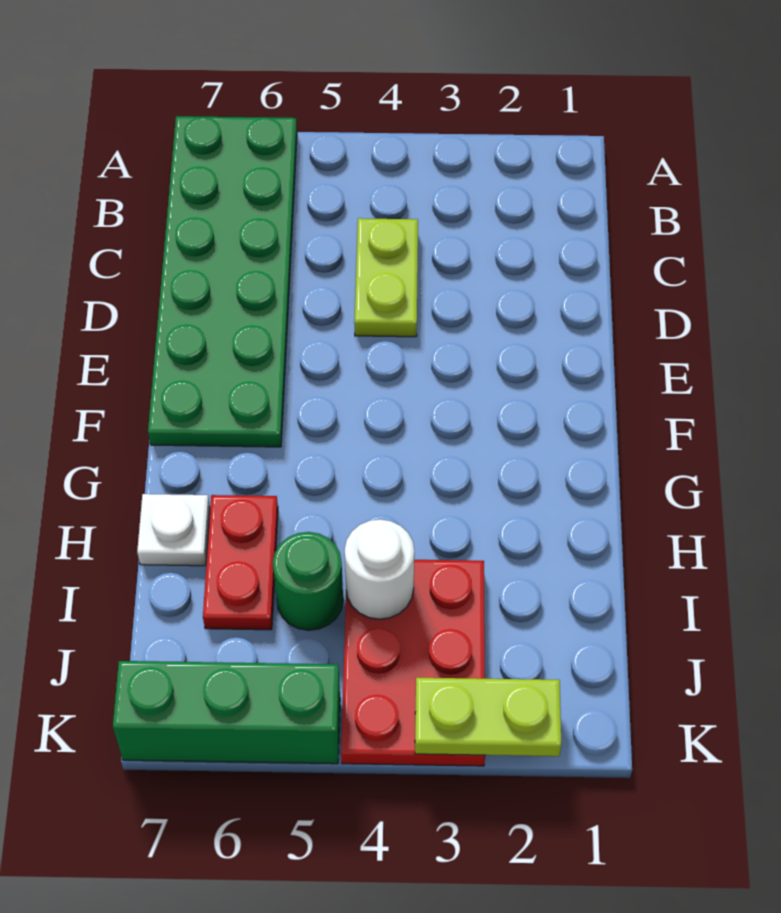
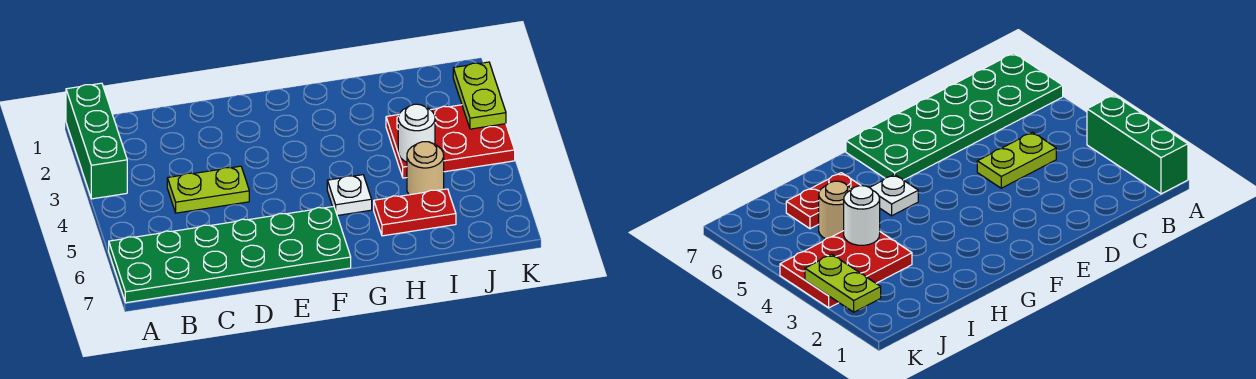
white plate H7 level 1 -> white plate G5 level 1
green round brick I5 level 1 -> tan round brick I5 level 1
green brick K5:K7 level 1 -> green brick A1:A3 level 1

